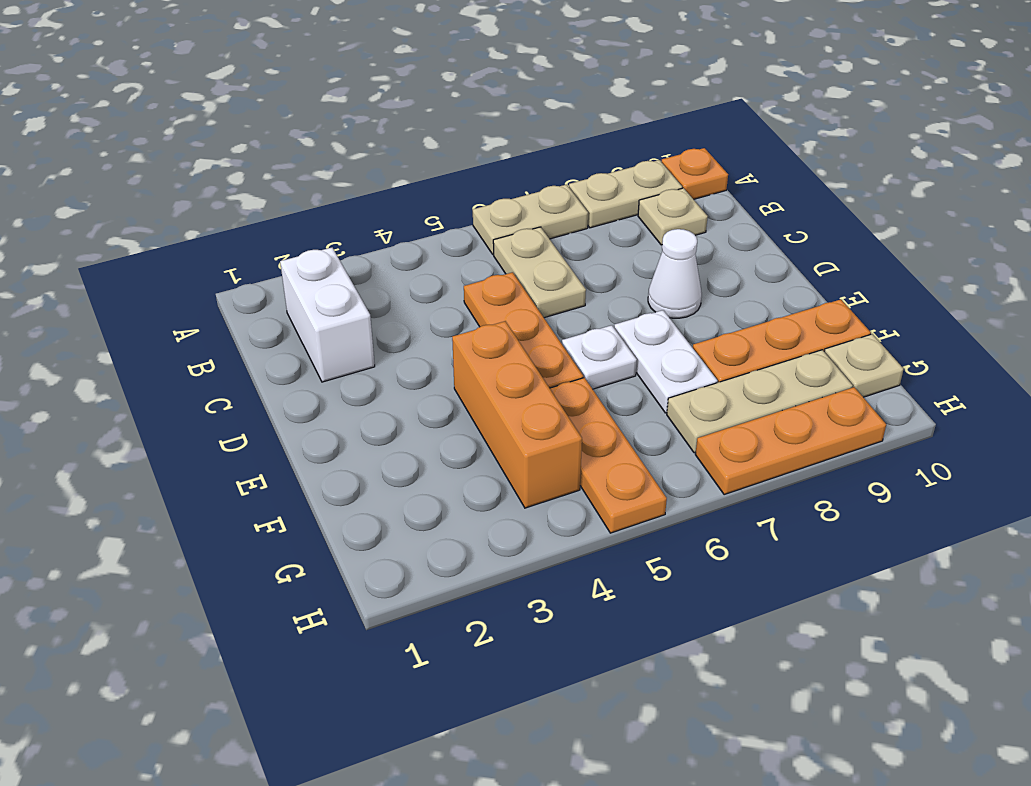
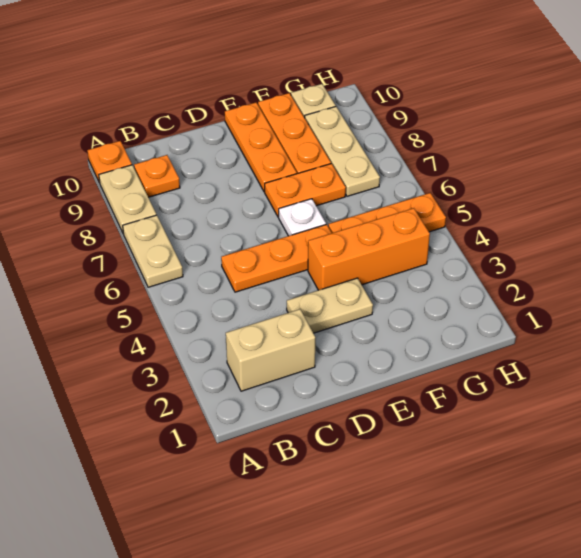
white brick B2:C2 level 1 -> tan brick B2:C2 level 1
tan plate B6:C6 level 1 -> tan plate D3:E3 level 1
tan plate B9 level 1 -> orange plate B9 level 1
white cone D8 level 1 -> none
white plate E7:F7 level 1 -> orange plate E7:F7 level 1
orange plate H7:H9 level 1 -> orange plate E8:E10 level 1

